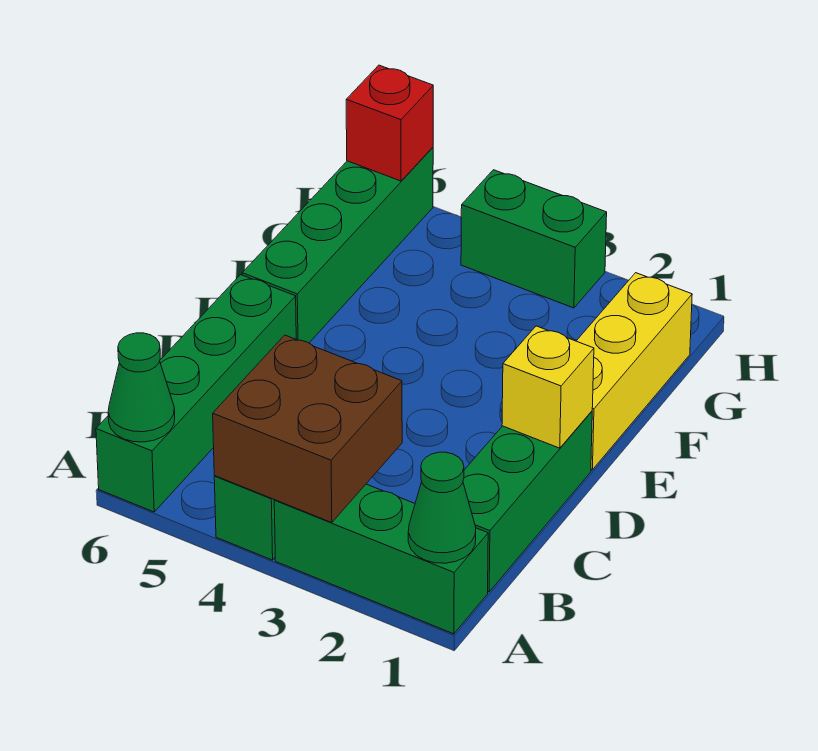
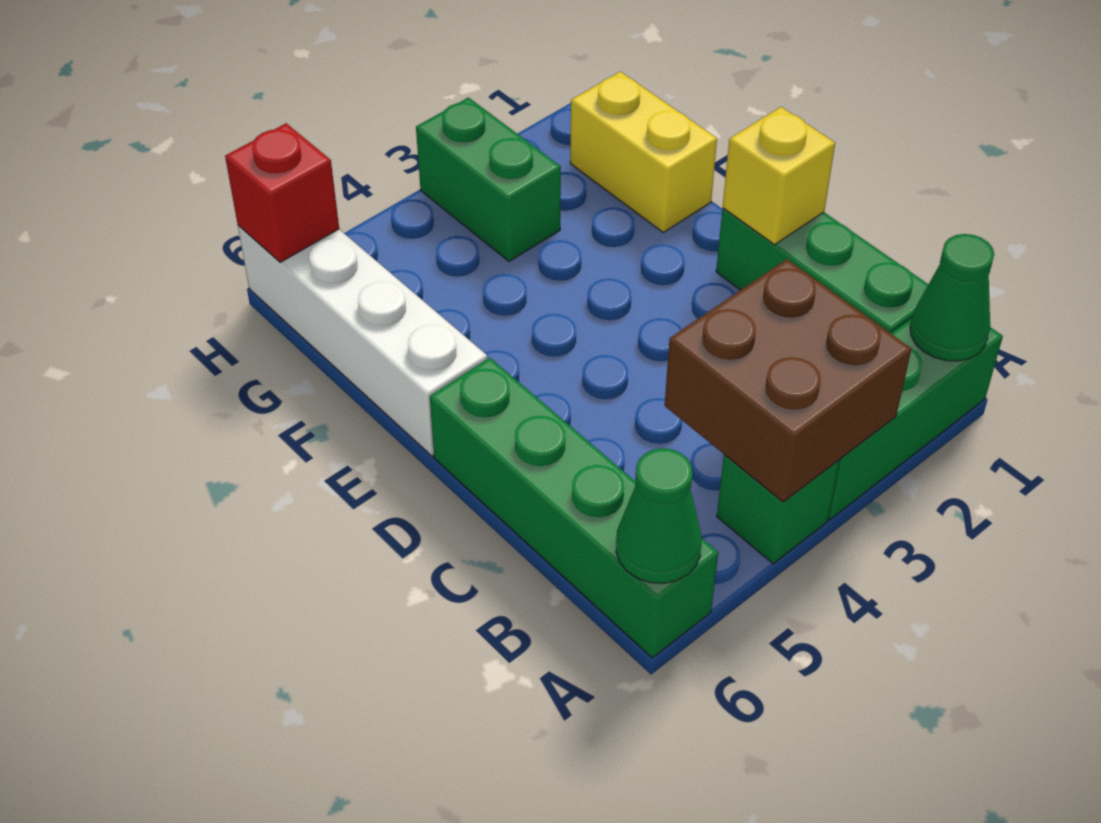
yellow brick E1:G1 level 1 -> yellow brick F1:G1 level 1
green brick E6:H6 level 1 -> white brick E6:H6 level 1
green brick H3:H4 level 1 -> green brick G3:H3 level 1

